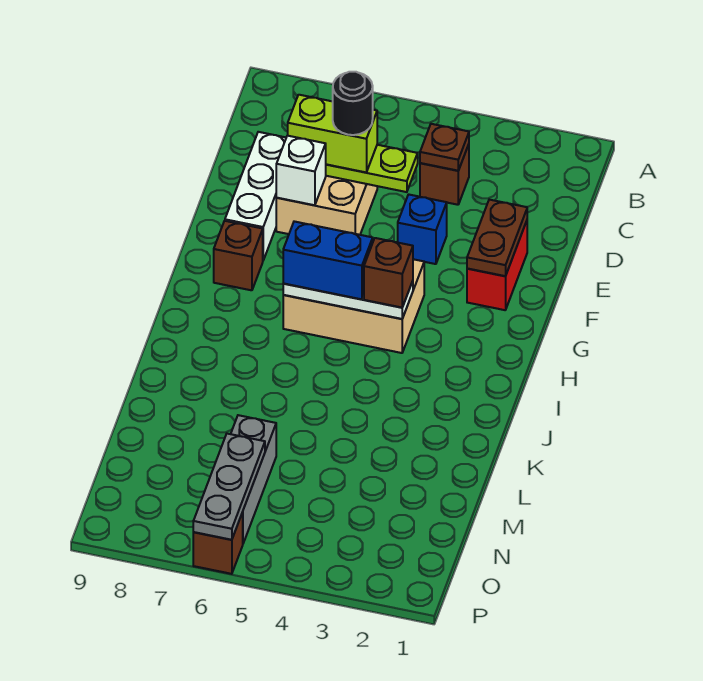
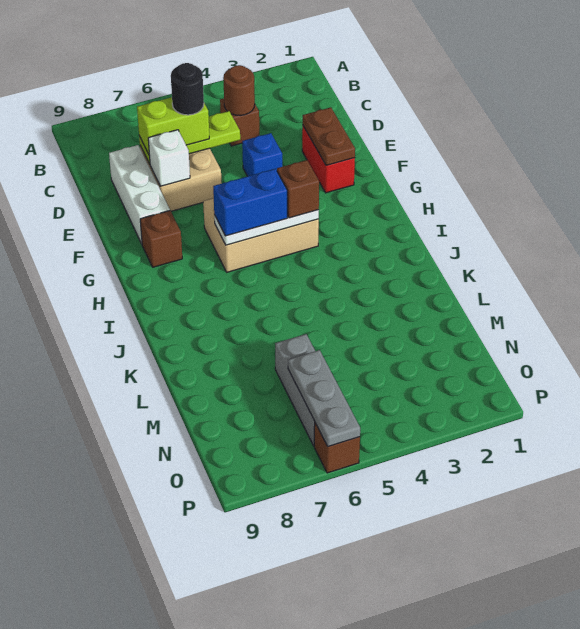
brown plate C4 level 2 -> brown round brick C4 level 2

